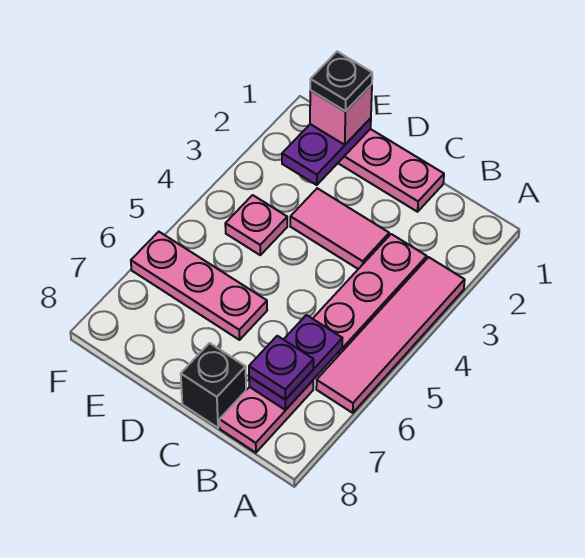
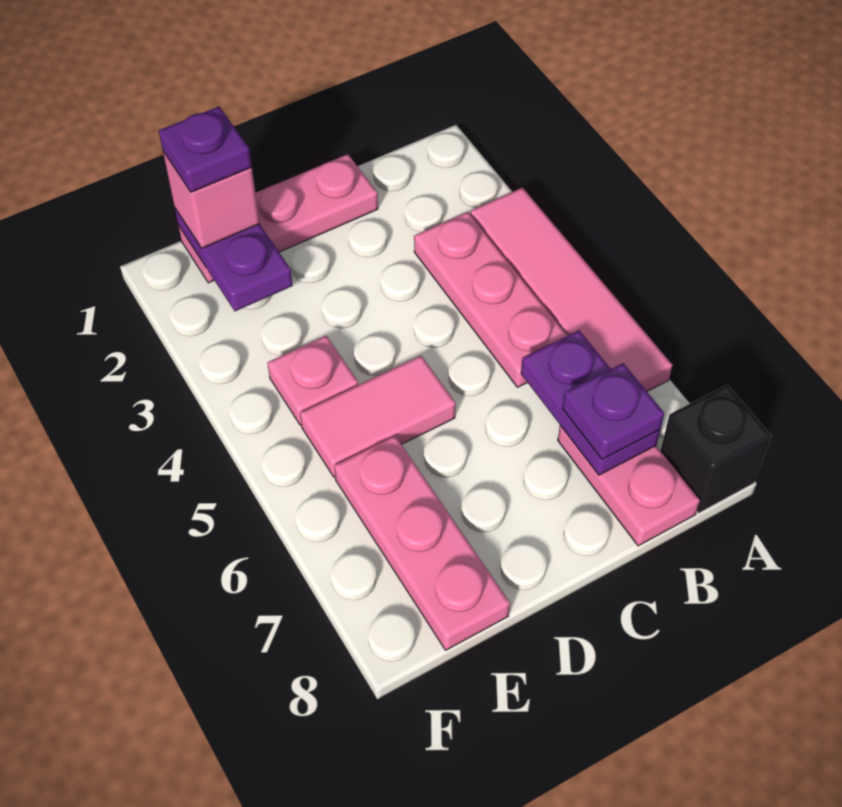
pink tile C3:D3 level 1 -> pink tile D5:E5 level 1
black brick C8 level 1 -> black brick A8 level 1
pink plate D6:F6 level 1 -> pink plate E6:E8 level 1
black plate E1 level 4 -> purple plate E1 level 4

